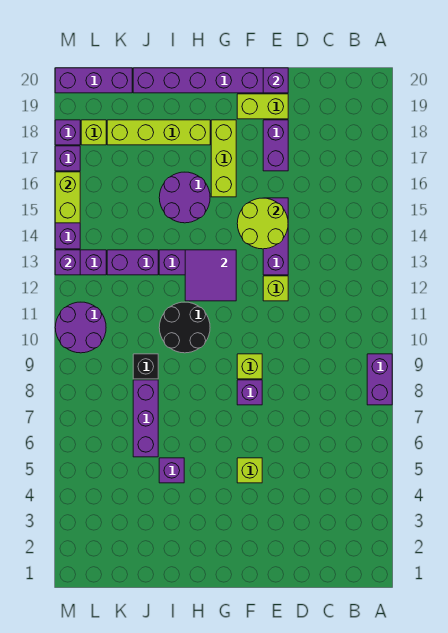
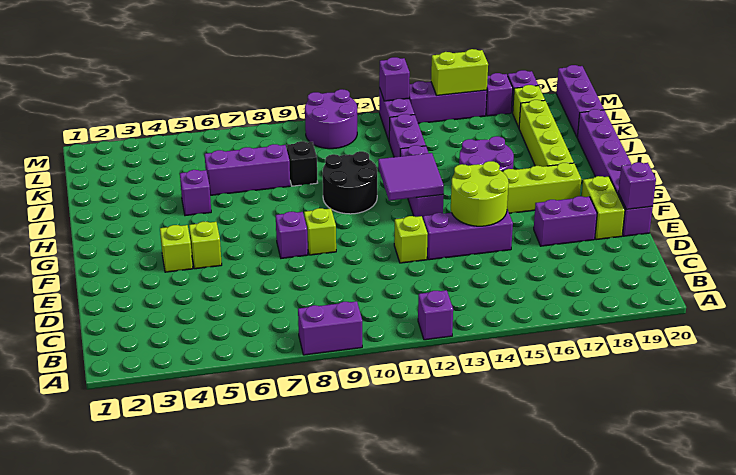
none -> purple brick A12 level 1
none -> lime brick F4 level 1

